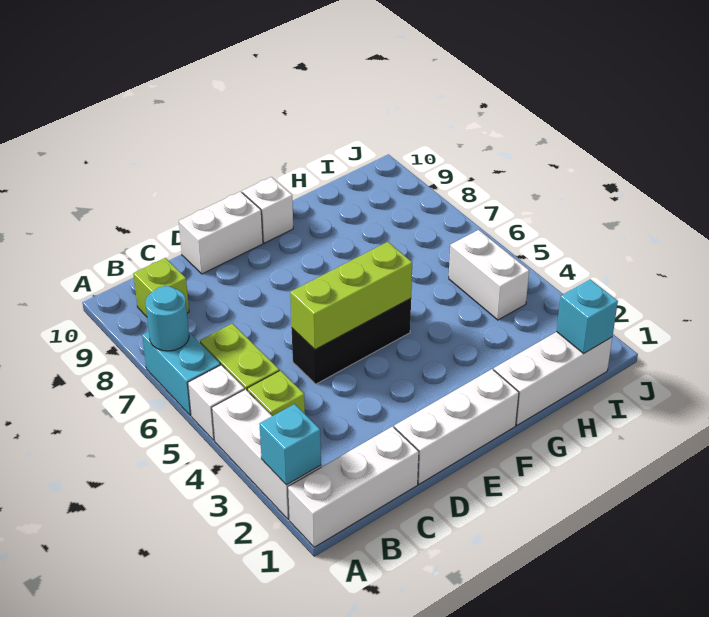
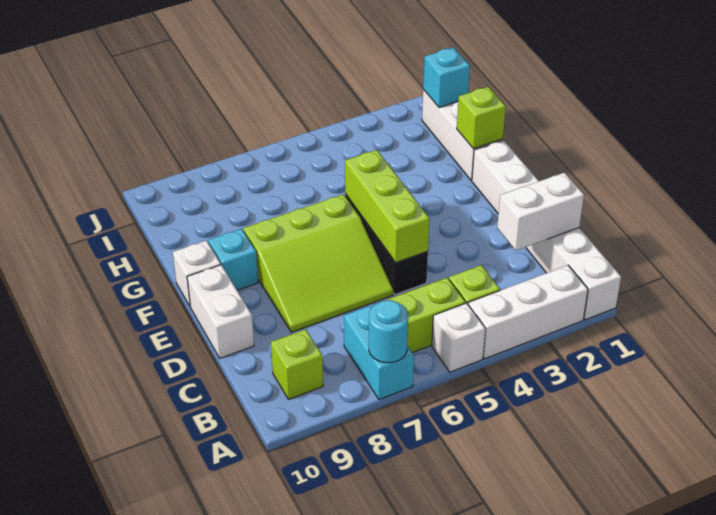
cyan brick A2 level 2 -> cyan brick F9 level 1
cyan brick A6:A7 level 1 -> cyan brick A7:B7 level 1
none -> lime slope D6:F8 level 1 top F
none -> lime brick G1 level 2
white brick I4:I5 level 1 -> white brick C1:C2 level 2

